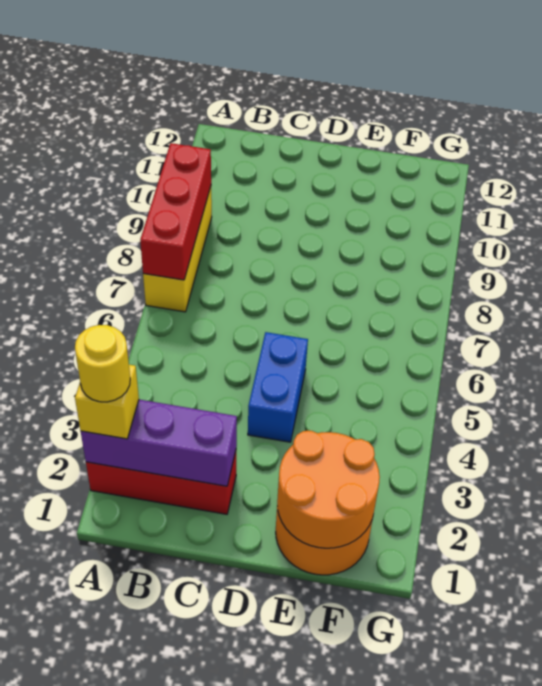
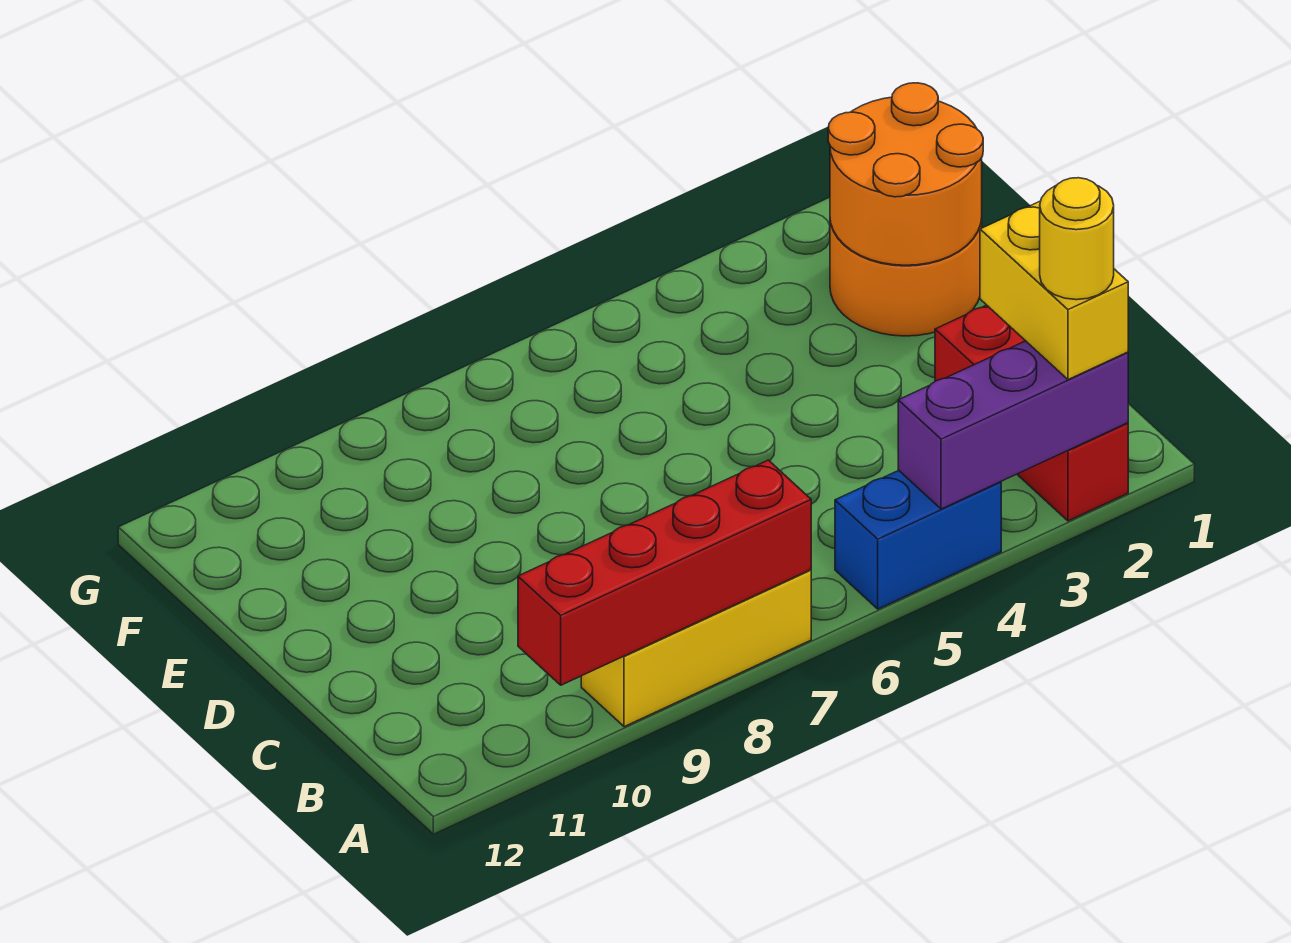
purple brick A2:C2 level 2 -> purple brick A2:A4 level 2
yellow brick A2 level 3 -> yellow brick A2:B2 level 3
red brick A7:A9 level 2 -> red brick A7:A10 level 2
blue brick D4:D5 level 1 -> blue brick A4:A5 level 1

